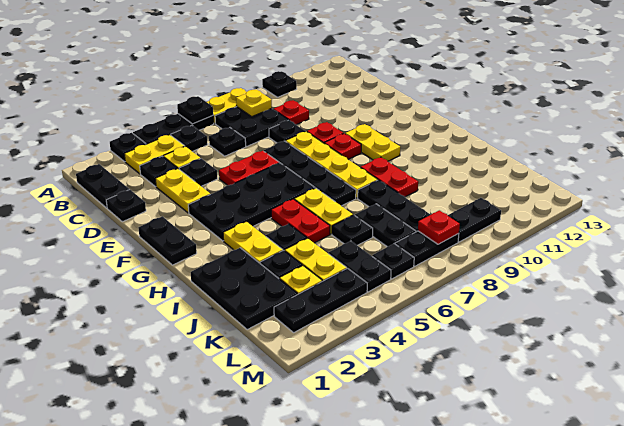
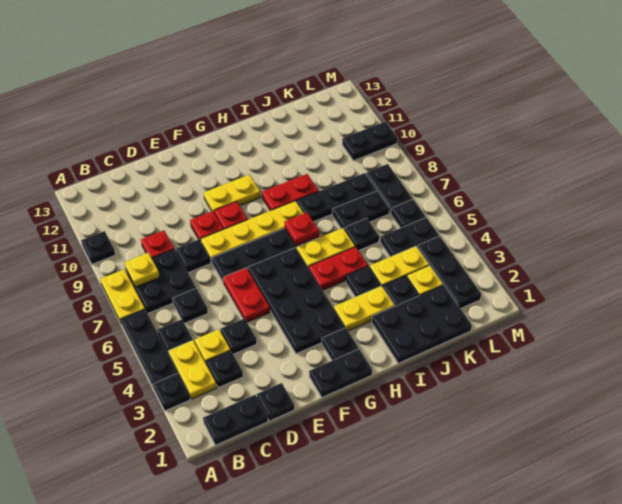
black plate A6 level 2 -> black plate G2 level 1
yellow plate D3:E3 level 1 -> none
red plate L8 level 2 -> red plate H7 level 2
black plate L9:L10 level 1 -> black plate L10:M10 level 1

